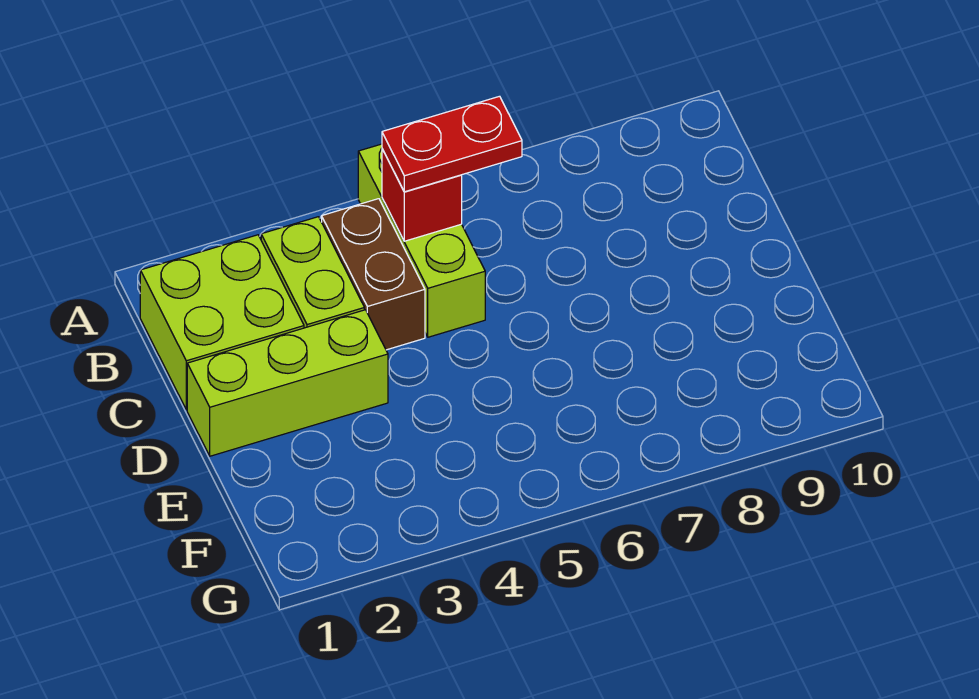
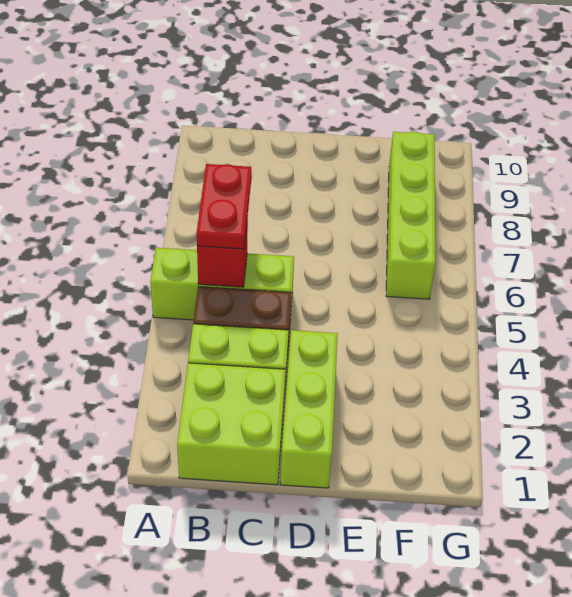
none -> lime brick F6:F9 level 1

